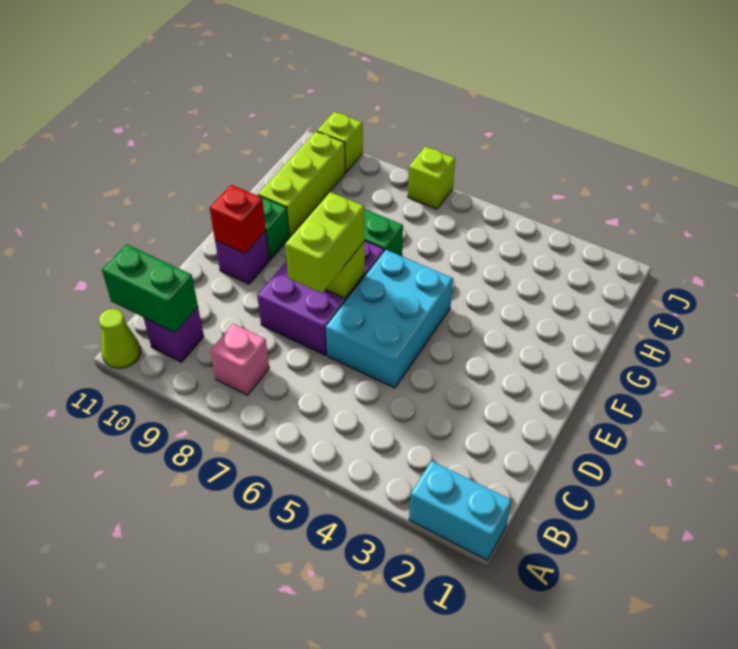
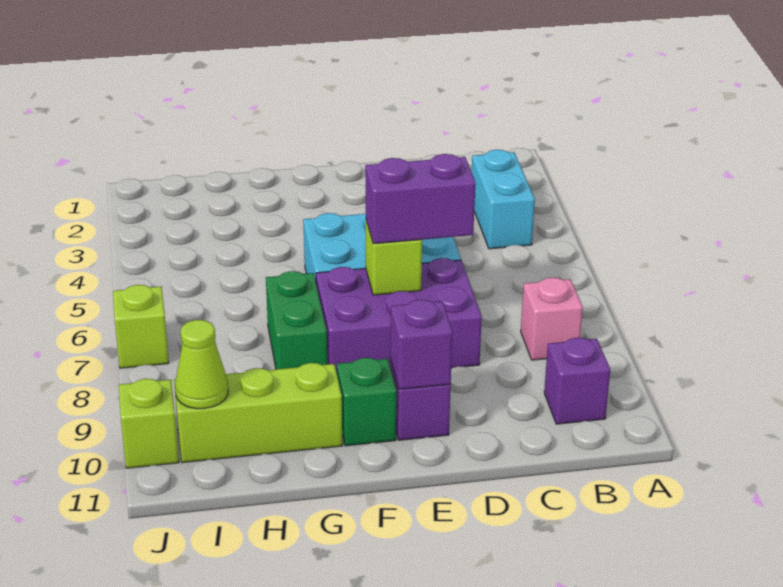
cyan brick A1:A2 level 1 -> cyan brick B3:B4 level 1
lime cone A11 level 1 -> lime cone I10 level 2
green brick B10:B11 level 2 -> none
lime brick D7:E7 level 3 -> purple brick D7:E7 level 3
red brick E10 level 2 -> purple brick E10 level 2

